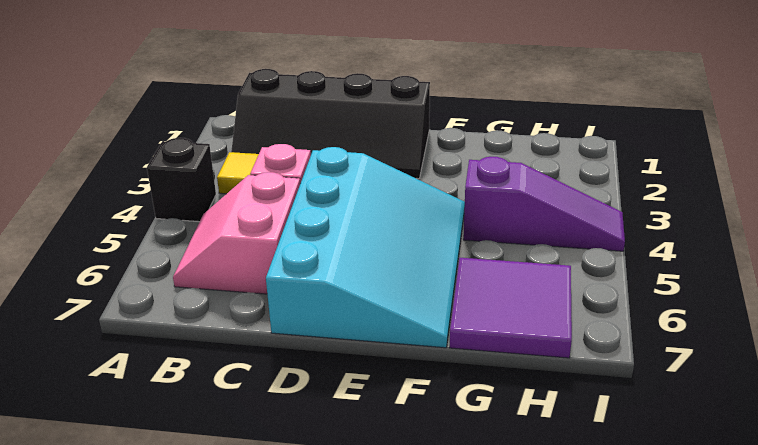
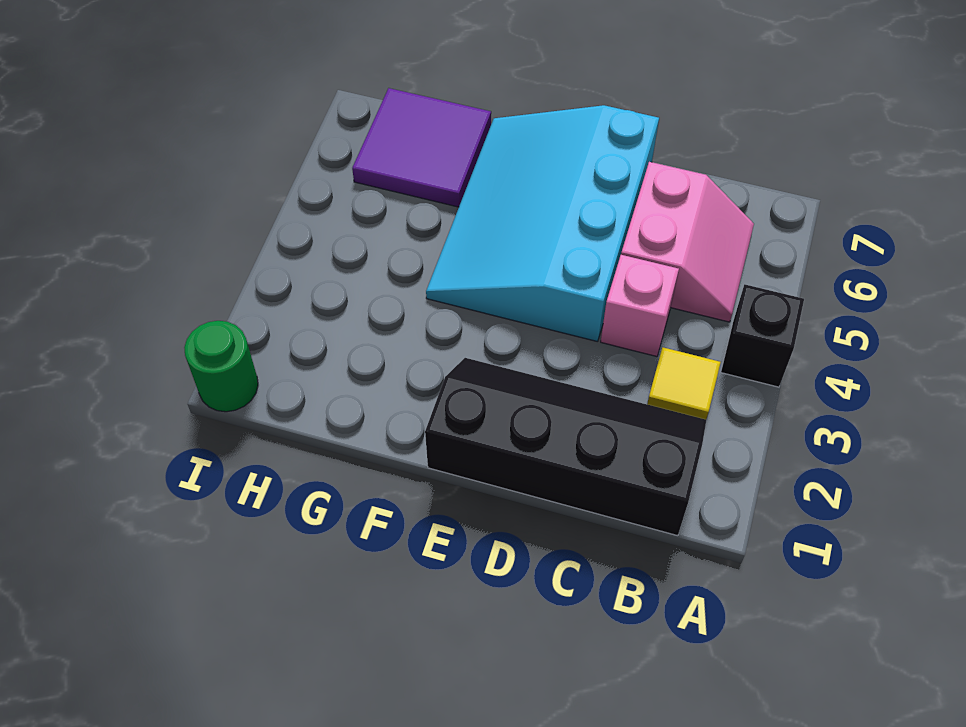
purple slope G4:I4 level 1 top G -> none
none -> green round brick I1 level 1

